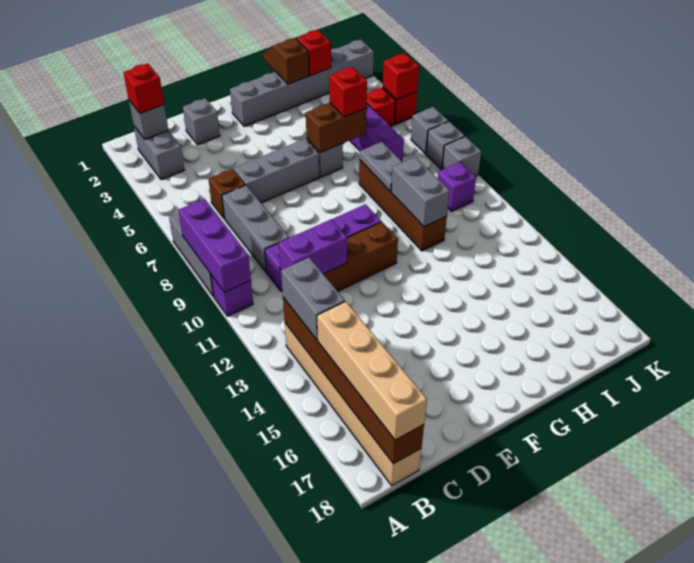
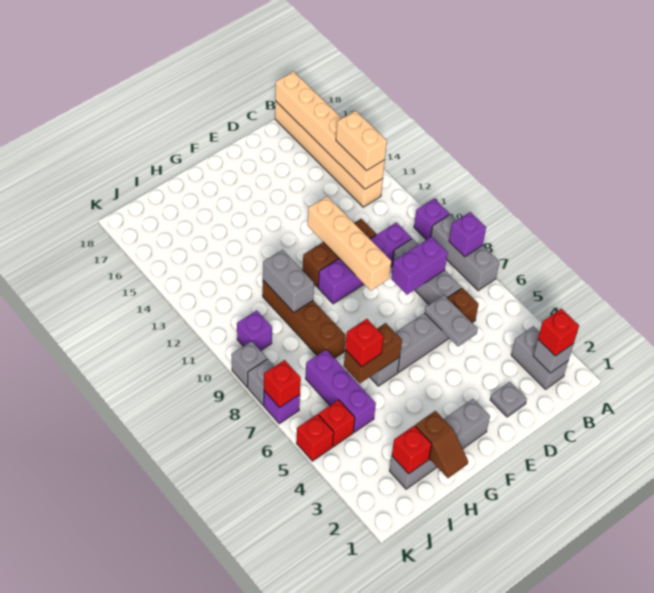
purple brick A8:A10 level 2 -> purple brick A8 level 2
brown brick B13:B18 level 2 -> tan brick B13:B18 level 2
grey brick B13:B14 level 3 -> tan brick B13:B14 level 3
tan brick B15:B18 level 3 -> tan brick E9:E12 level 2
purple brick C11:D11 level 2 -> purple brick C8:D8 level 2
grey brick D2 level 1 -> grey plate D2 level 1
grey brick F2:K2 level 1 -> grey brick F2:I2 level 1
grey plate H8:H9 level 2 -> grey plate D5:D6 level 2
red brick K5 level 2 -> red brick K7 level 2
grey brick K7 level 1 -> purple brick K7 level 1

